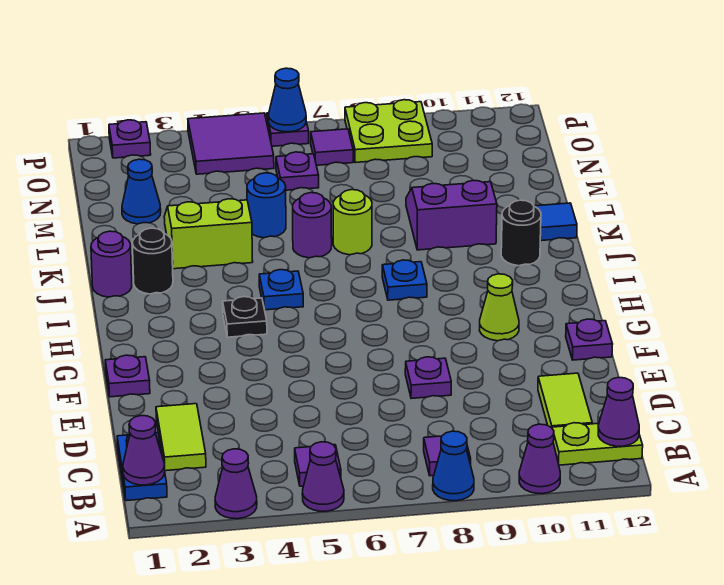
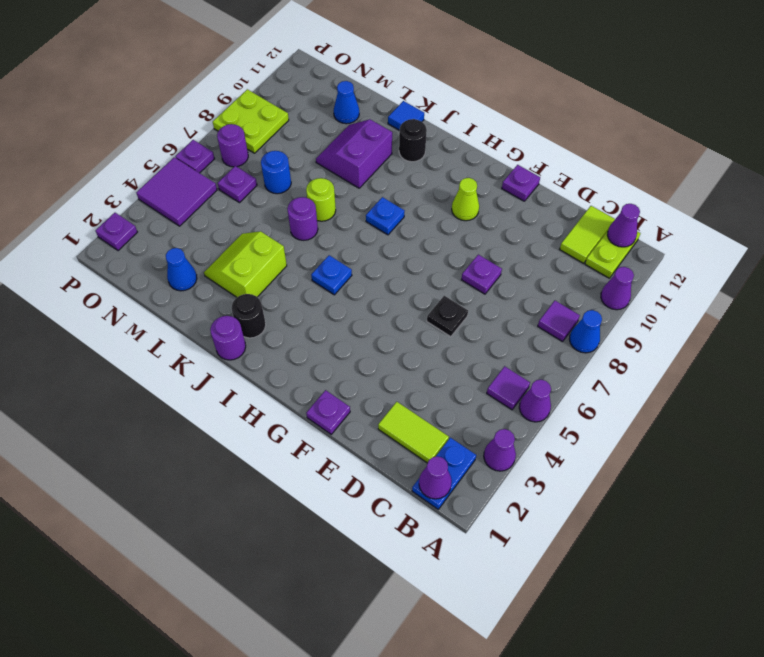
blue plate B1:C1 level 1 -> blue plate B1:B2 level 1
lime tile C11:D11 level 1 -> lime tile C11:C12 level 1
black plate H4 level 1 -> black plate E6 level 1
blue round brick L5 level 1 -> blue round brick M7 level 1
purple tile O7 level 1 -> purple round brick O7 level 1
blue cone P6 level 2 -> blue cone M11 level 1

